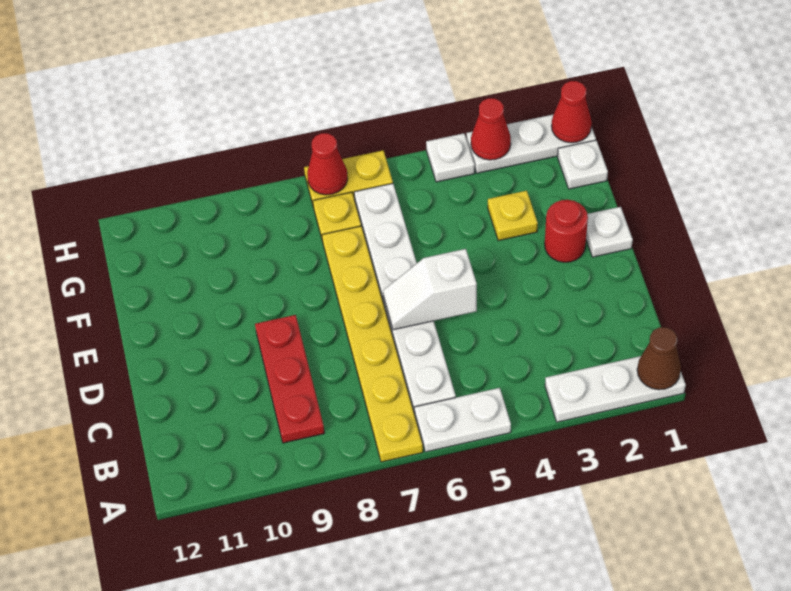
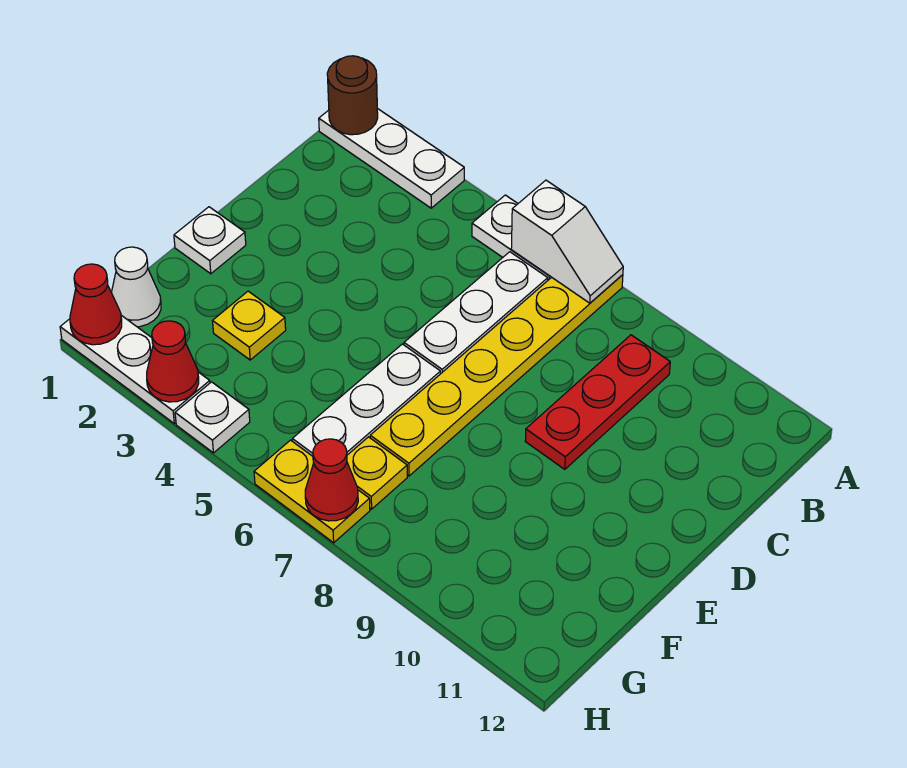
brown cone A1 level 2 -> brown round brick A1 level 2
white slope D5:D6 level 2 top 5 -> white slope A6:A7 level 2 top 6
red round brick E2 level 1 -> none
white plate G1 level 1 -> white cone G1 level 1

